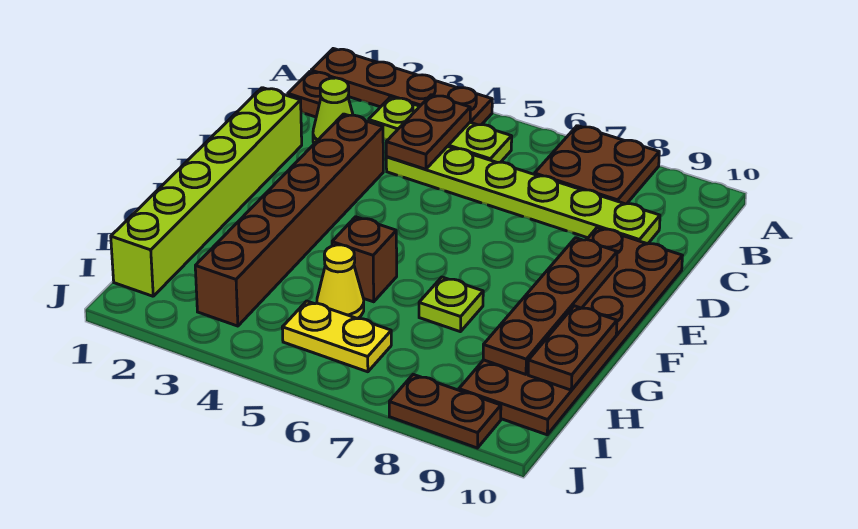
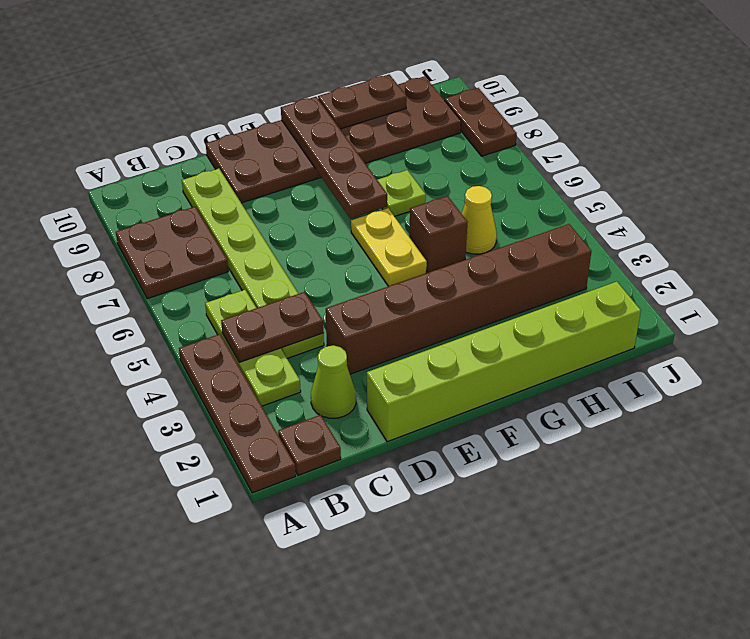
brown plate E9:H9 level 2 -> brown plate F7:F10 level 2
yellow plate I5:I6 level 1 -> yellow plate F5:F6 level 1

